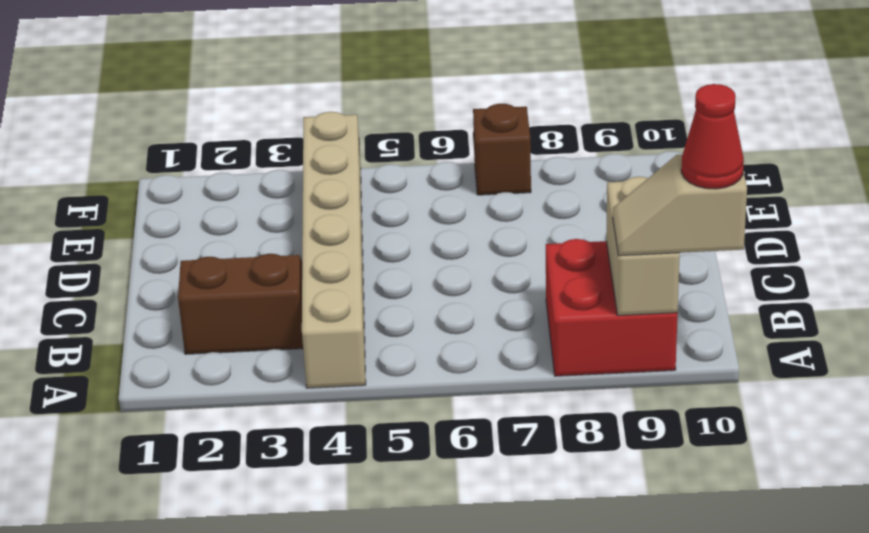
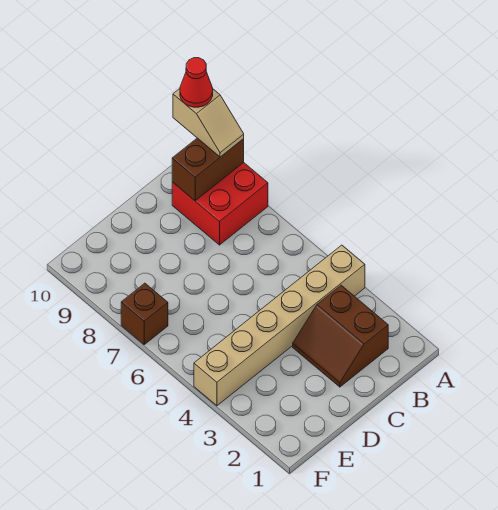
tan brick A9:B9 level 2 -> brown brick A9:B9 level 2

